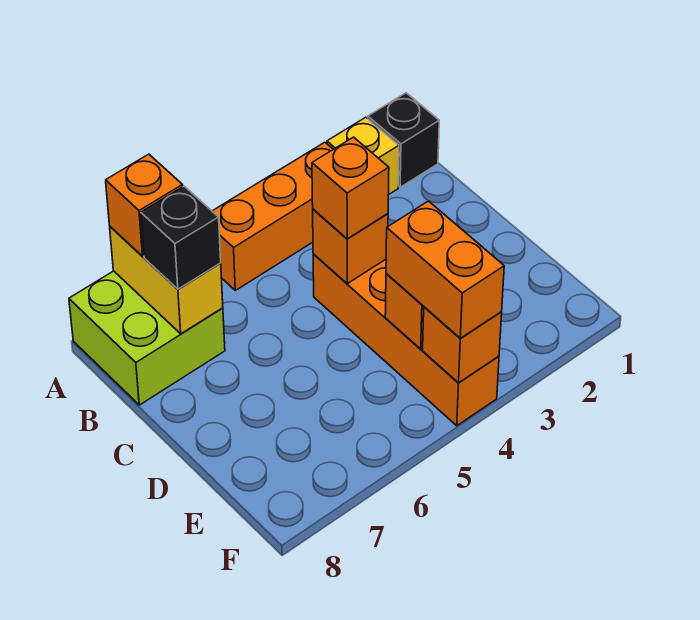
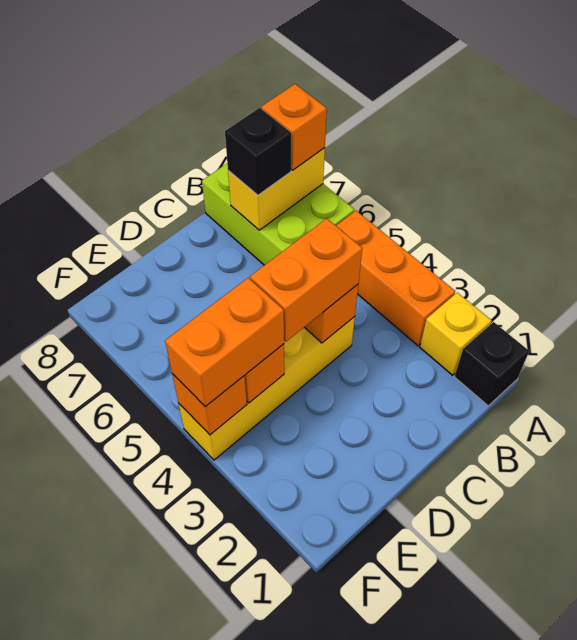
lime brick A7:B8 level 1 -> lime brick A6:B8 level 1
orange brick C4:F4 level 1 -> yellow brick C4:F4 level 1
orange brick C4 level 3 -> orange brick C4:D4 level 3

